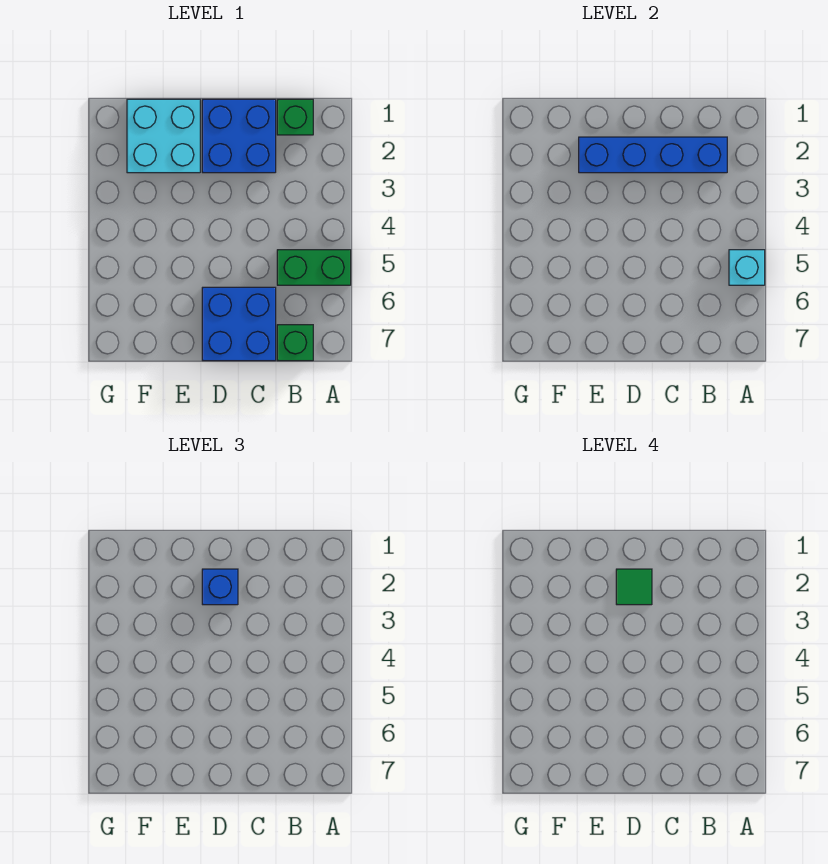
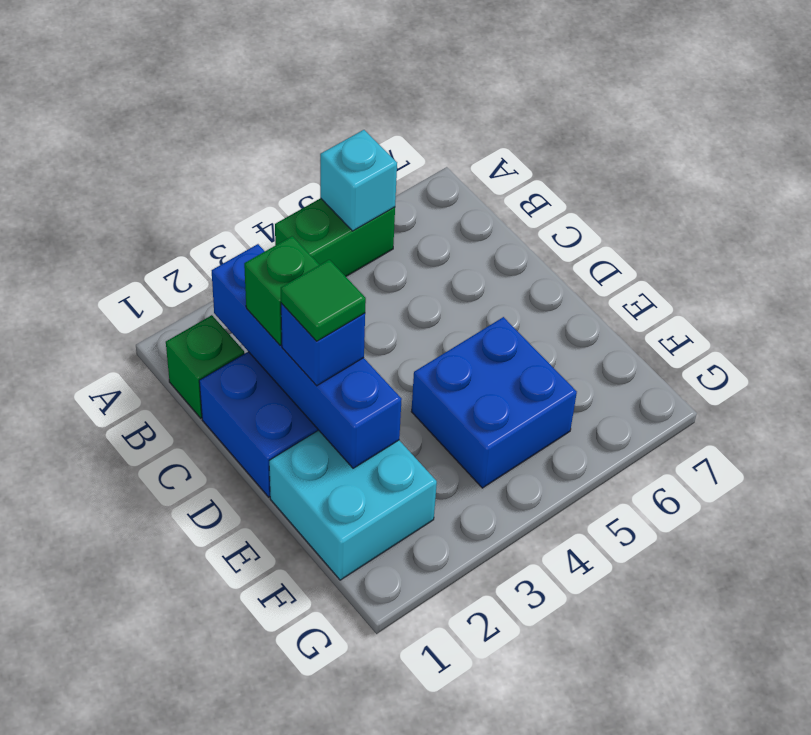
green brick A5:B5 level 1 -> green brick A4:A5 level 1
green brick B7 level 1 -> green brick C2 level 3
blue brick C6:D7 level 1 -> blue brick E4:F5 level 1

